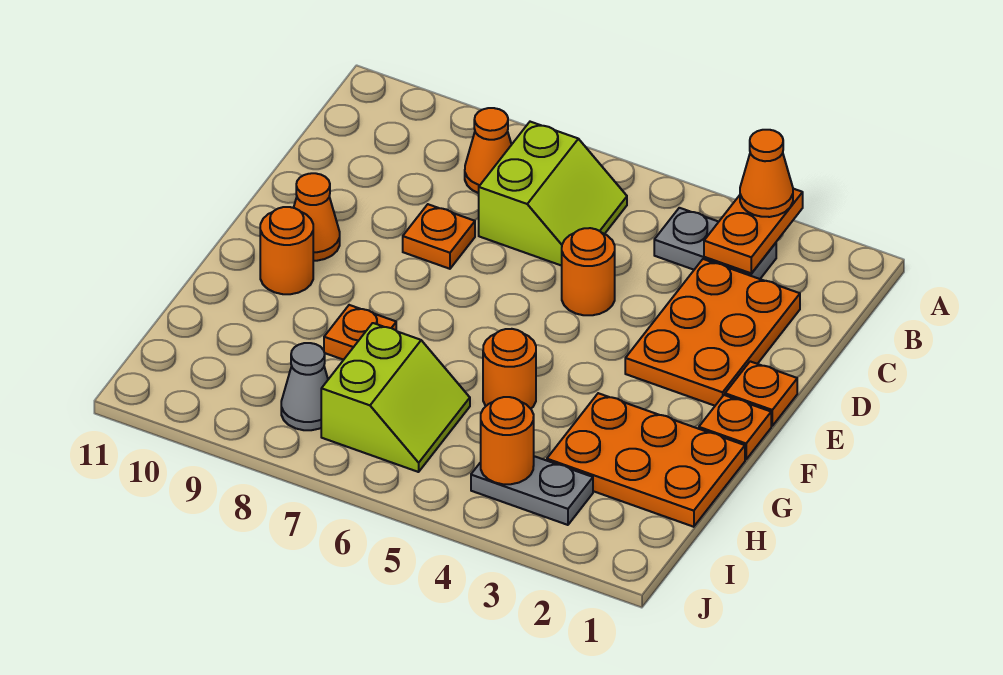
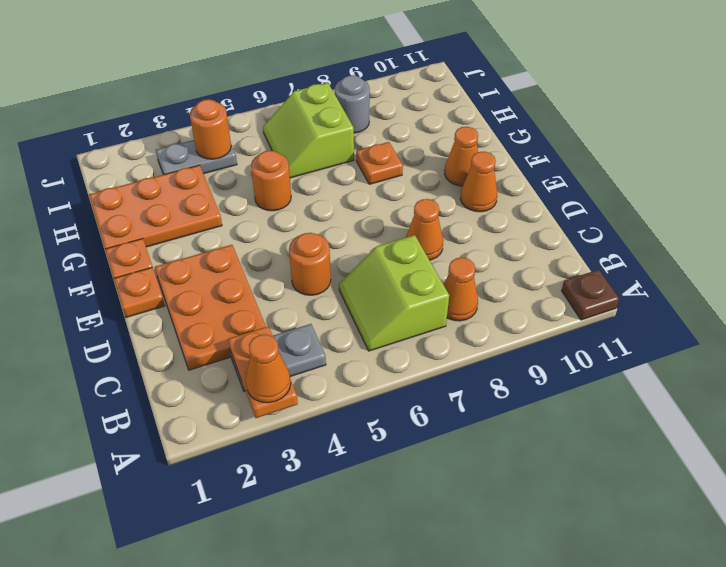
none -> brown plate A11 level 1
orange plate D8 level 1 -> orange cone D8 level 1
orange round brick F10 level 1 -> orange cone F10 level 1
grey cone I8 level 1 -> grey round brick I8 level 1

